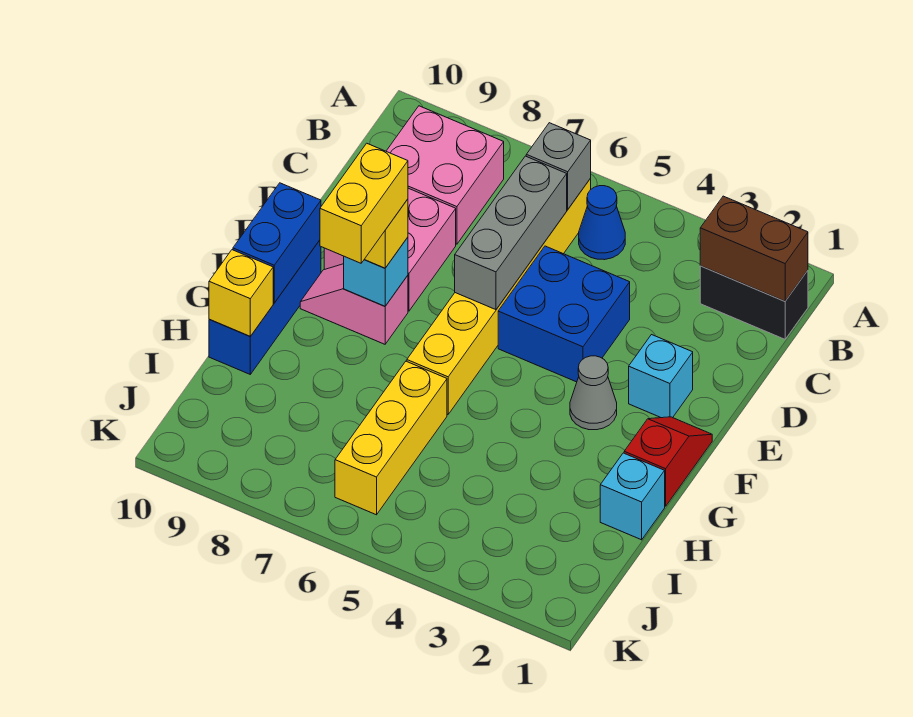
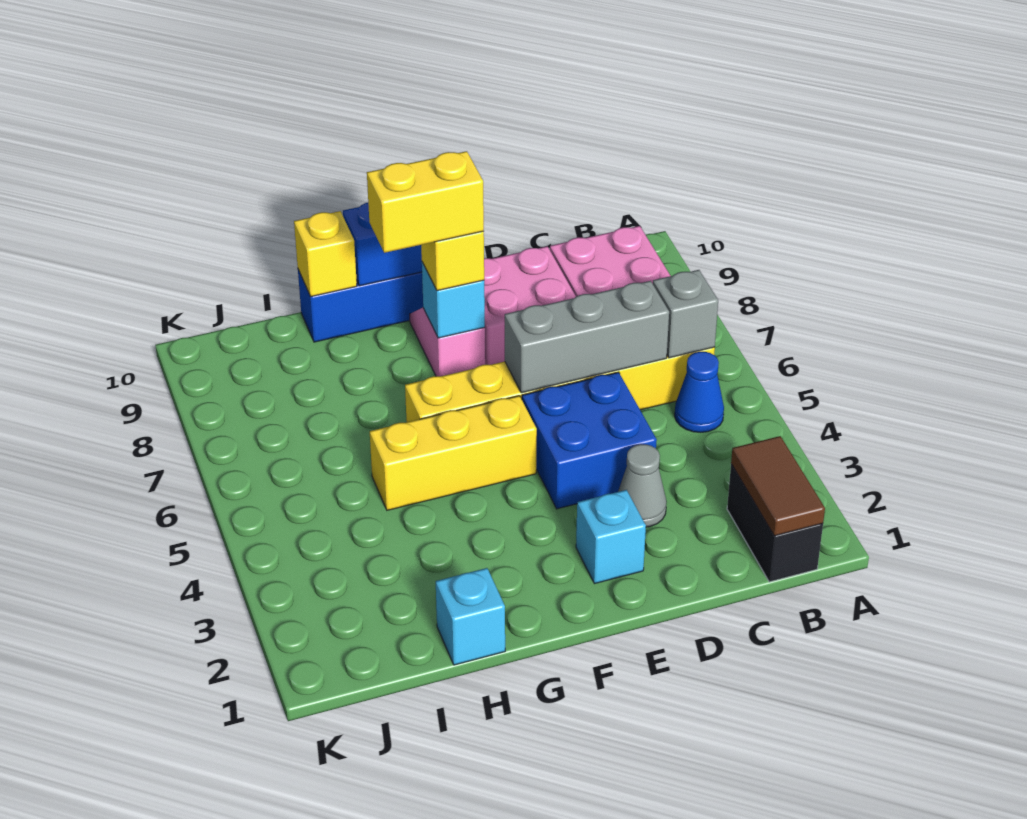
brown brick B1:B2 level 2 -> brown tile B1:B2 level 2
red slope F1:G1 level 1 top G -> none
grey cone F3 level 1 -> grey cone D3 level 1
yellow brick H6:J6 level 1 -> yellow brick F5:H5 level 1

